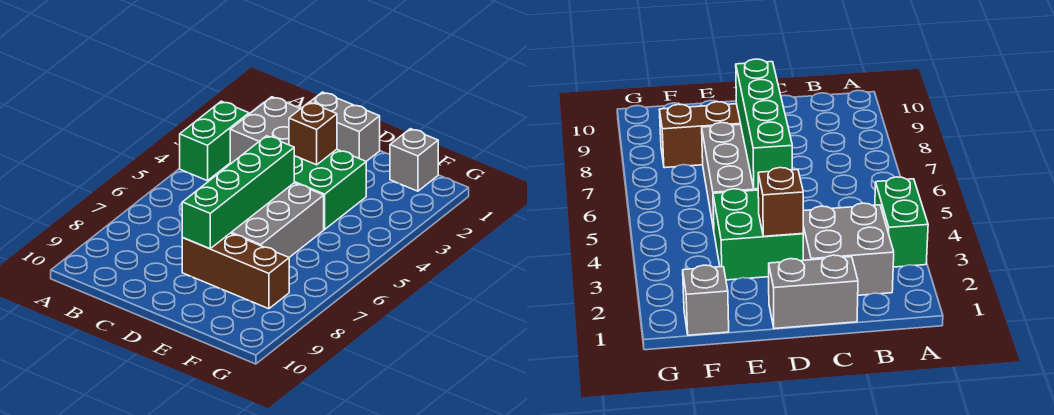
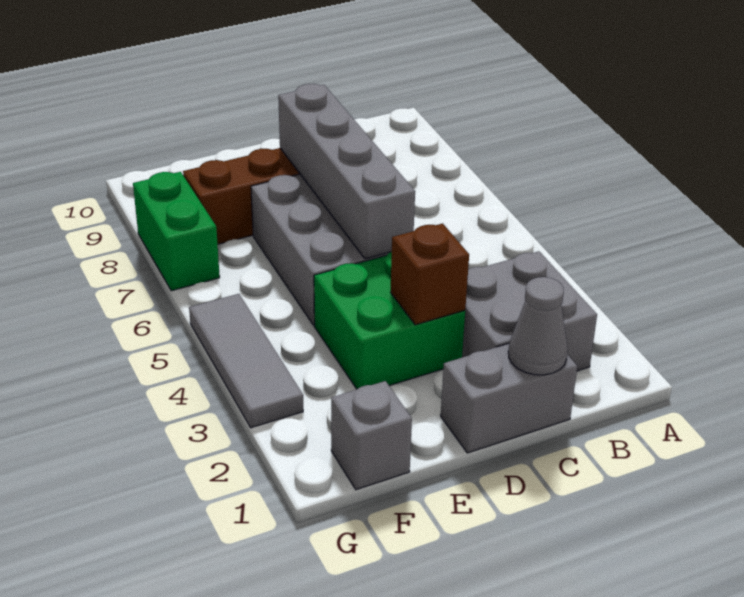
green brick A3:A4 level 1 -> green brick G7:G8 level 1
none -> grey cone C1 level 2
green brick D5:D8 level 2 -> grey brick D5:D8 level 2
none -> grey tile G3:G5 level 1

